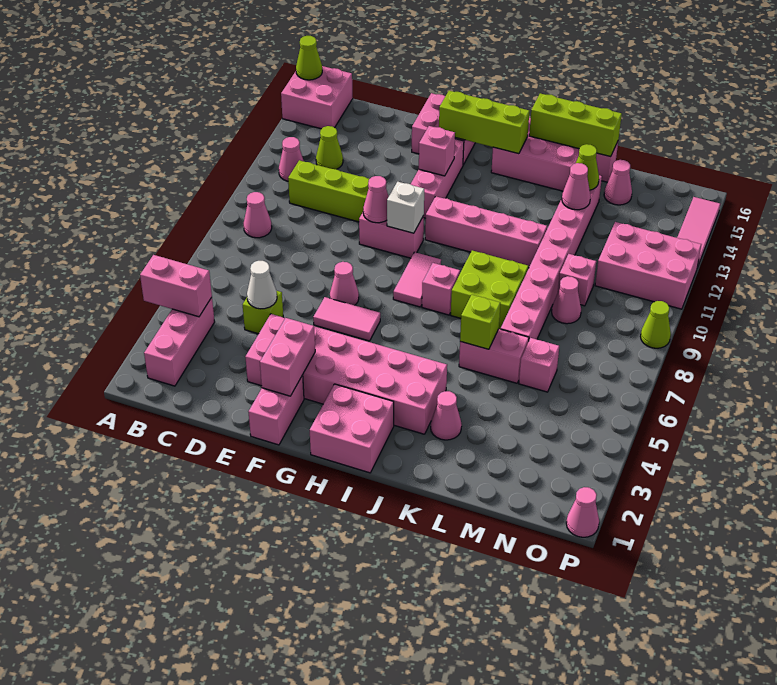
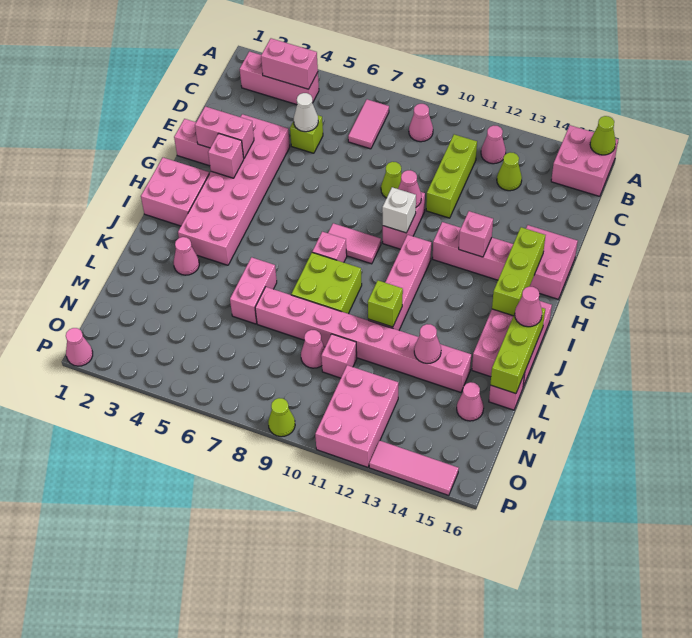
pink brick A4:B4 level 2 -> pink brick B3:B4 level 2
pink tile F6:G6 level 1 -> pink tile B7:C7 level 1
pink cone F7 level 1 -> pink cone J16 level 3
lime brick K6 level 2 -> lime brick K11 level 2
lime cone L14 level 2 -> lime cone E9 level 1
pink brick M6 level 1 -> pink brick G3 level 2

